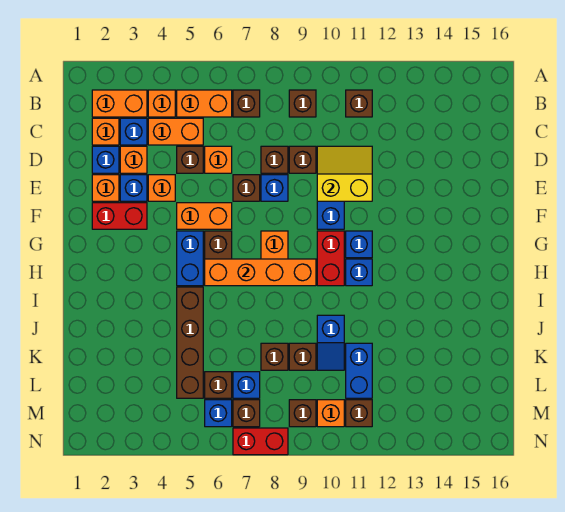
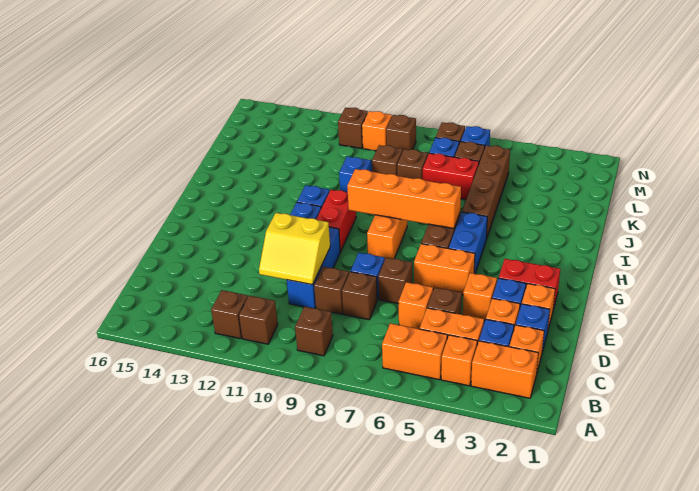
brown brick B7 level 1 -> brown brick B12 level 1
blue brick K11:L11 level 1 -> none
red brick N7:N8 level 1 -> red brick K6:K7 level 1

